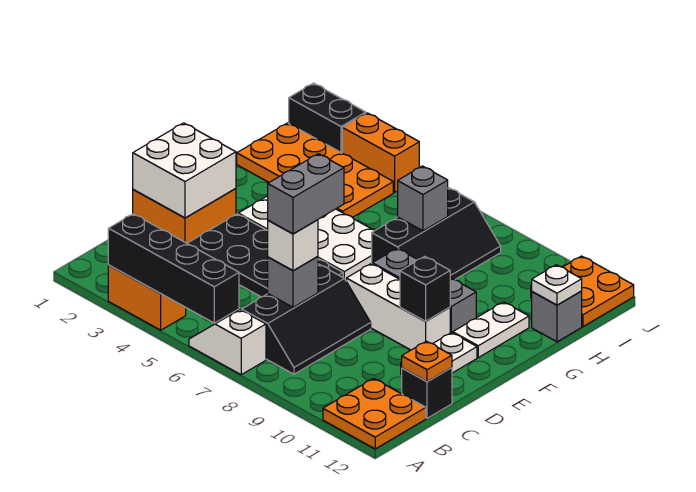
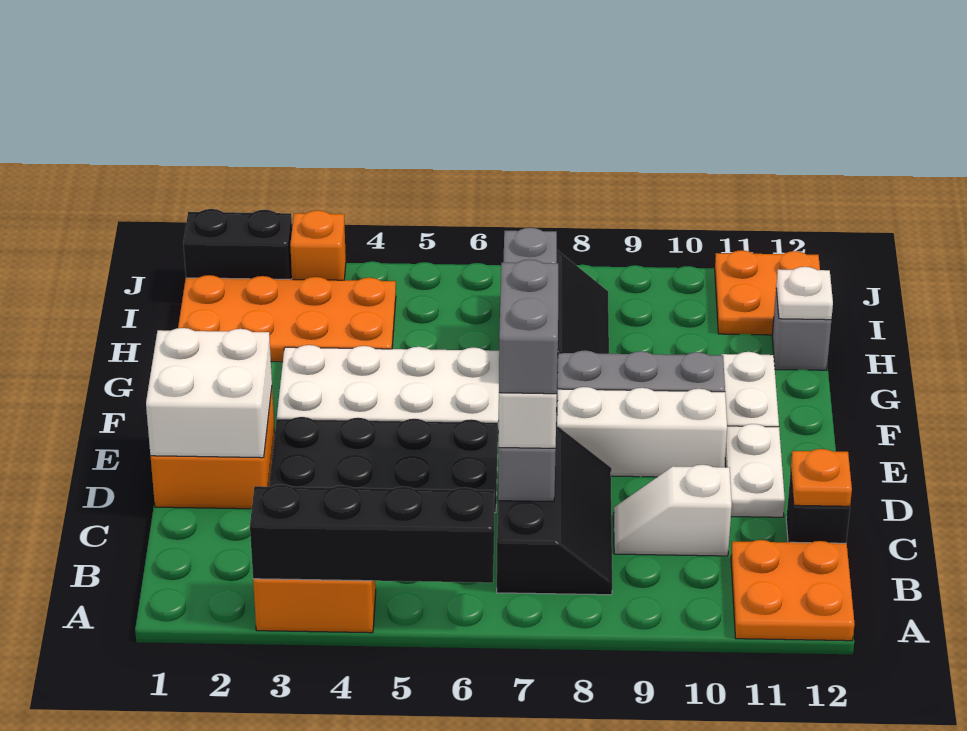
white slope A6:A7 level 1 top 7 -> white slope C9:C10 level 1 top 10
black brick E10 level 2 -> none
orange brick J3:J4 level 1 -> orange brick J3 level 1

